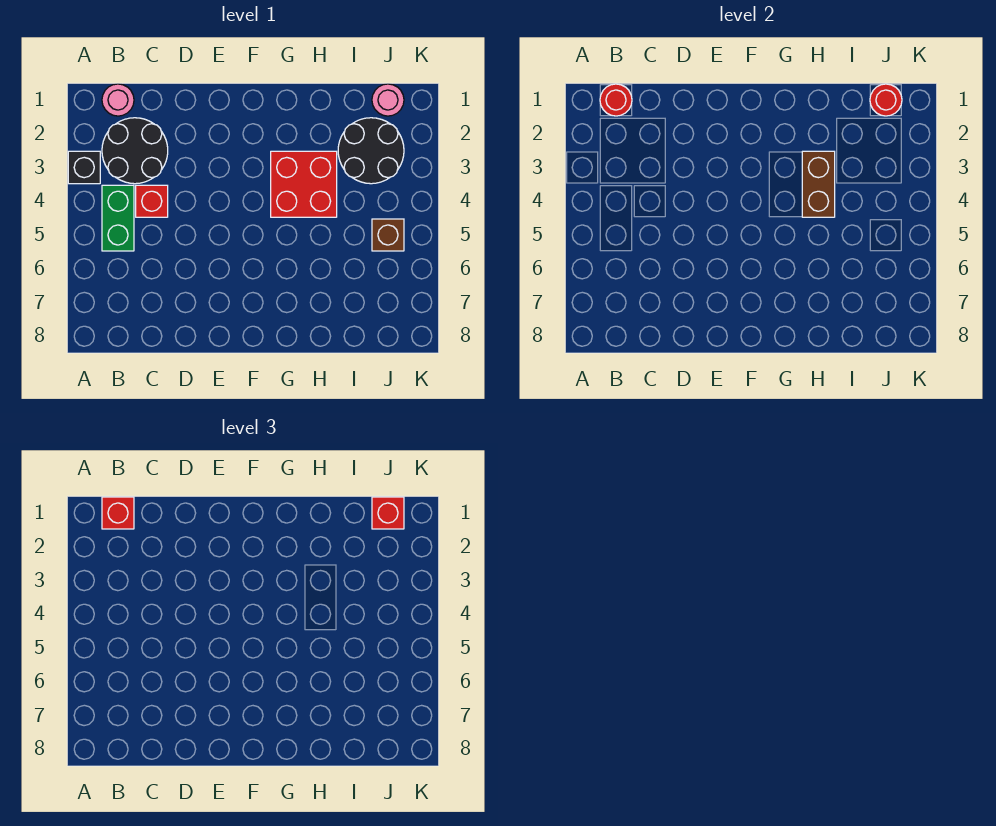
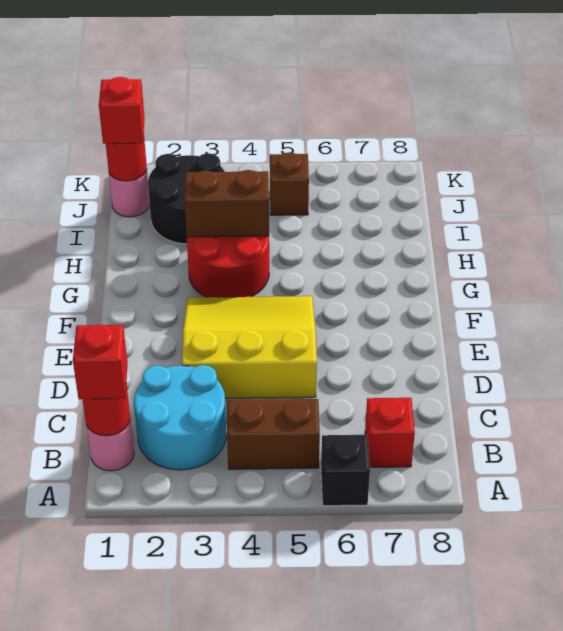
black brick A3 level 1 -> black brick A6 level 1
black round brick B2:C3 level 1 -> cyan round brick B2:C3 level 1
green brick B4:B5 level 1 -> brown brick B4:B5 level 1
red brick C4 level 1 -> red brick B7 level 1
none -> yellow slope D3:F5 level 1 top D
red brick G3:H4 level 1 -> red round brick G3:H4 level 1

